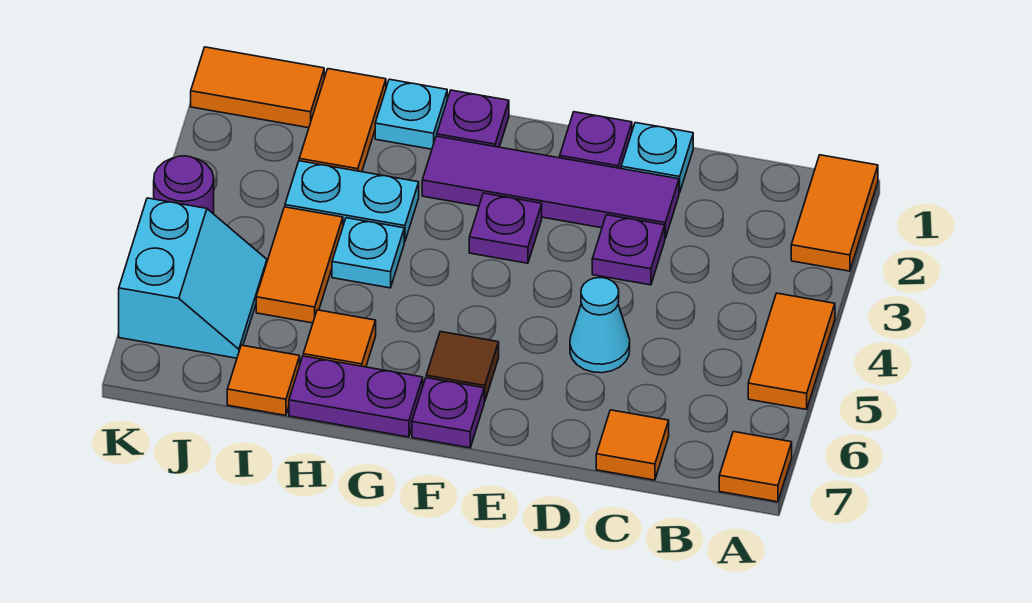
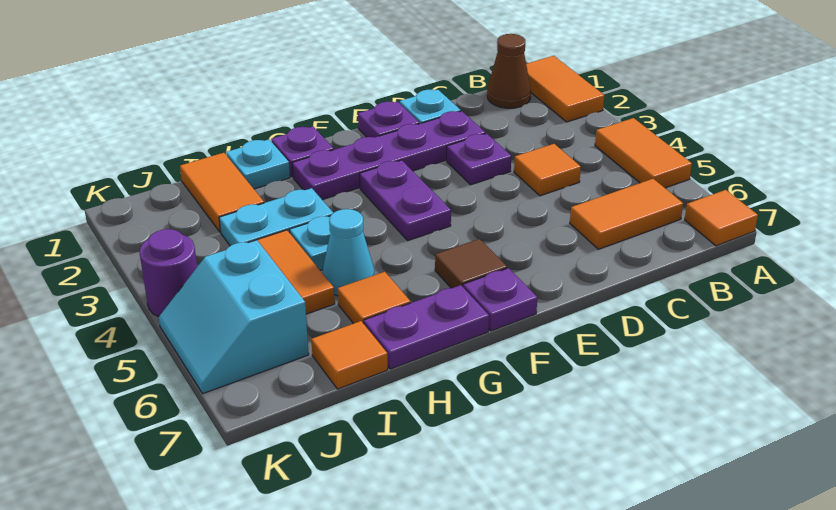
none -> brown cone B1 level 1
orange tile C7 level 1 -> orange tile C4 level 1
purple tile D2:G2 level 1 -> purple plate D2:G2 level 1
cyan cone D5 level 1 -> cyan cone H5 level 1
purple plate F3 level 1 -> purple plate F3:F4 level 1
orange tile J1:K1 level 1 -> orange tile B6:C6 level 1
cyan slope J5:K6 level 1 top K -> cyan slope J5:K6 level 1 top J

